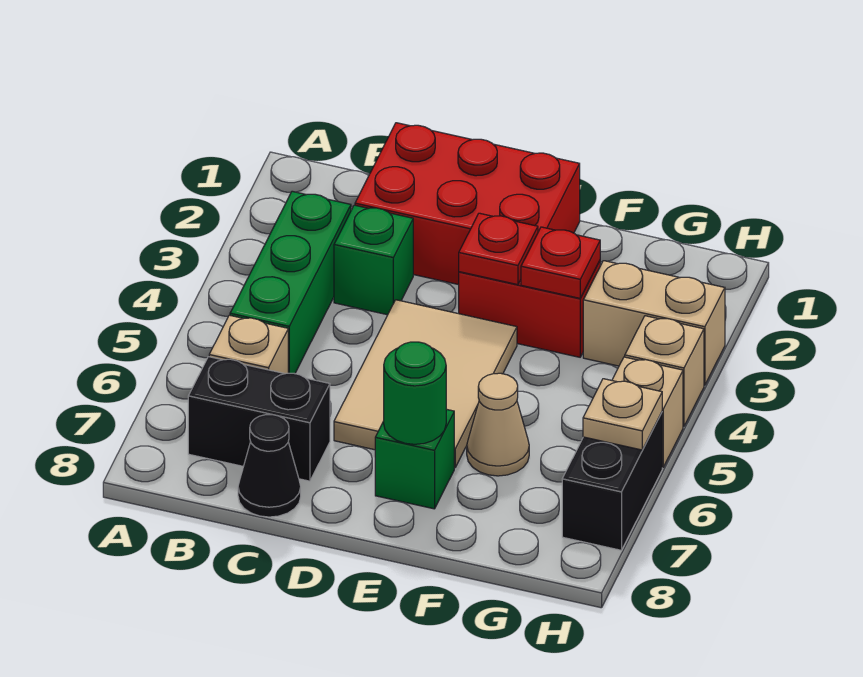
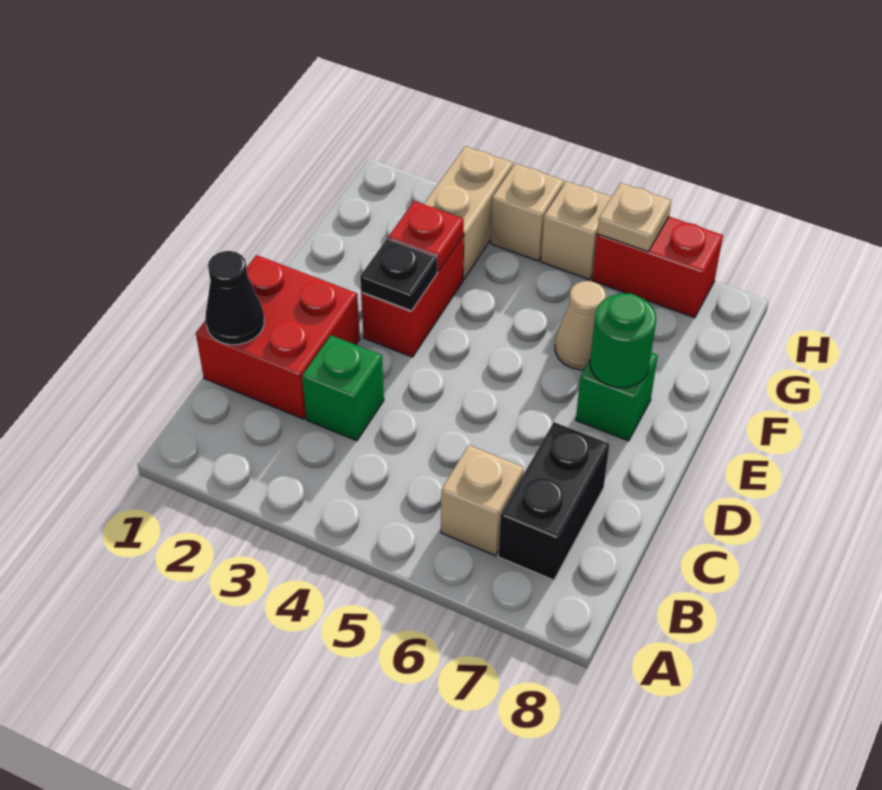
green brick B3:B5 level 1 -> none
red brick C1:E2 level 1 -> red brick C1:D2 level 1
black cone C8 level 1 -> black cone C1 level 2
tan tile D4:E6 level 1 -> none
red plate E3 level 2 -> black plate E3 level 2
black brick H6:H7 level 1 -> red brick H6:H7 level 1

